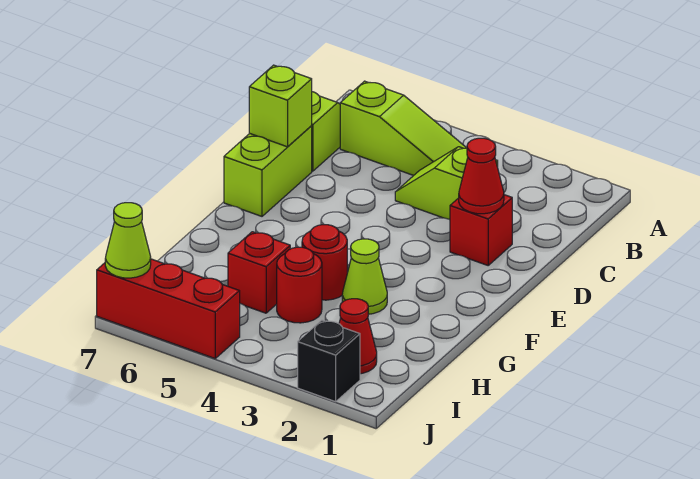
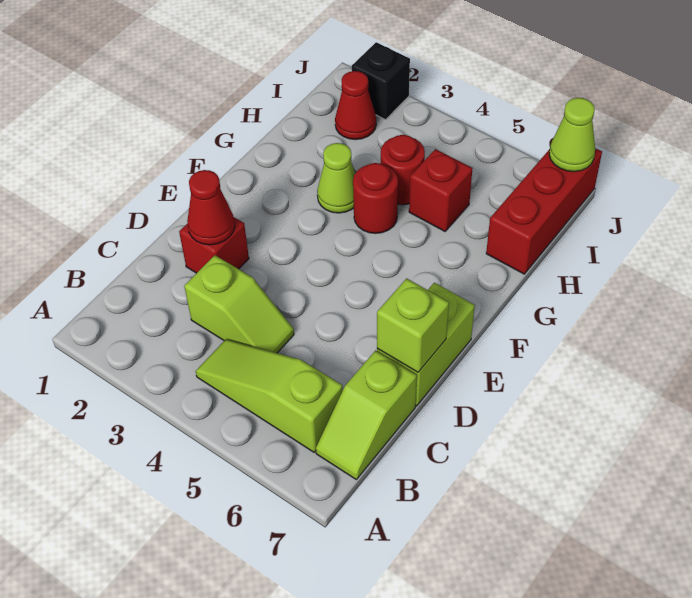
red brick J5:J7 level 1 -> red brick H7:J7 level 1

